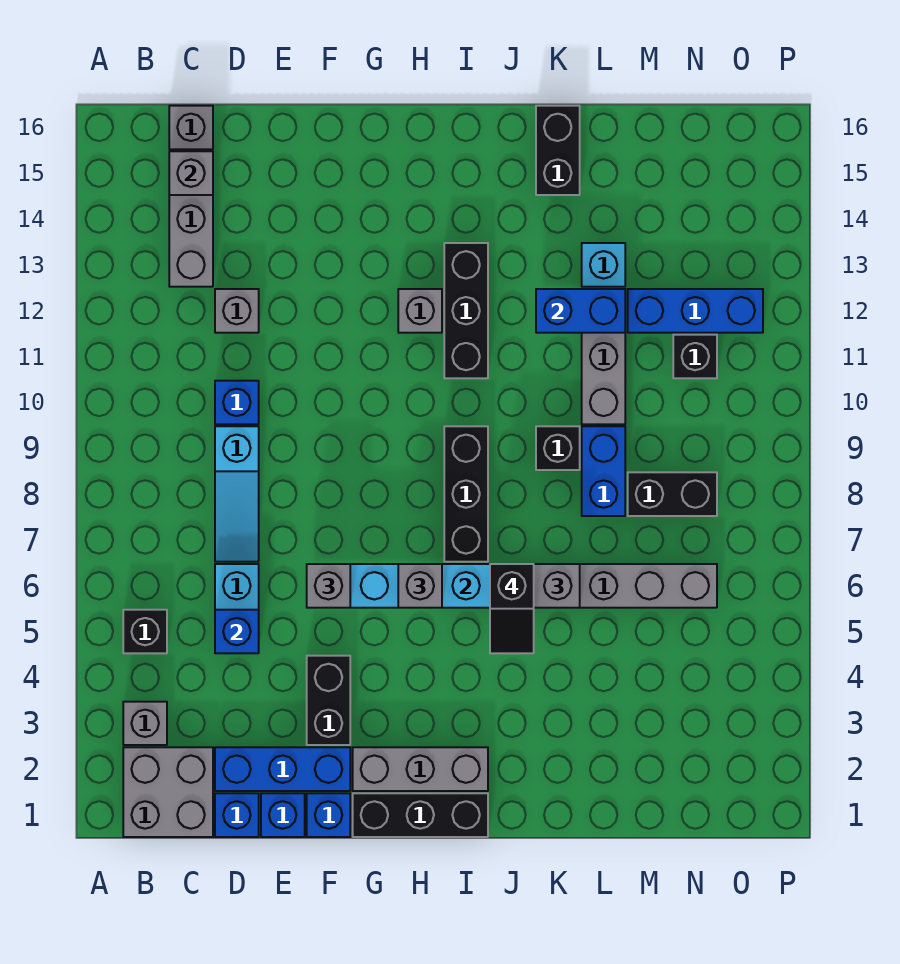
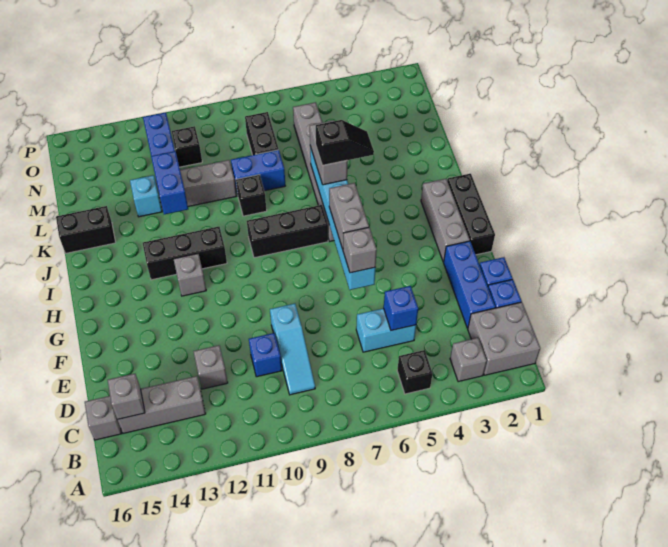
cyan slope D7:D9 level 1 top 9 -> cyan slope C9:E9 level 1 top E
blue brick F1 level 1 -> none
black brick F3:F4 level 1 -> none
grey brick H6 level 3 -> grey brick G6:H6 level 3

